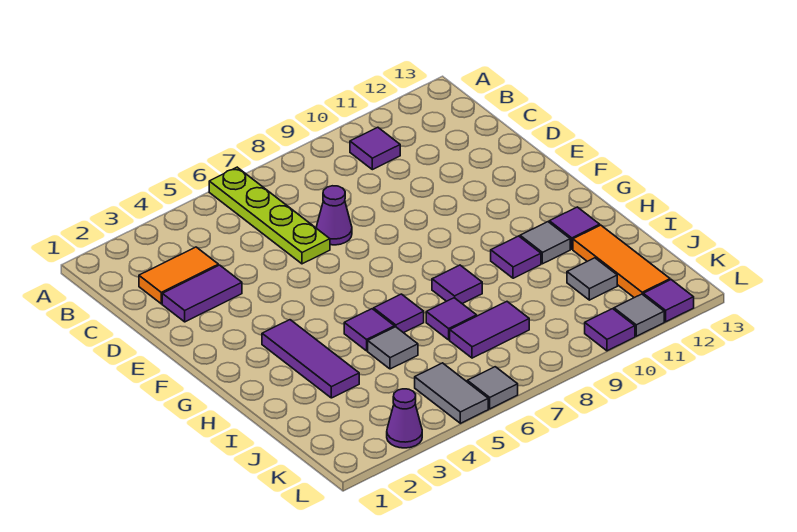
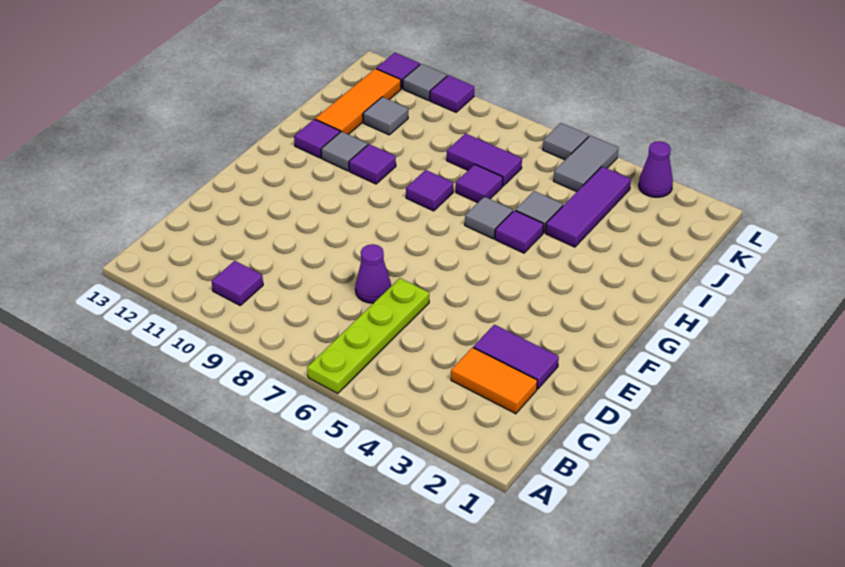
purple tile G3:I3 level 1 -> purple tile I4:K4 level 1
purple tile H6 level 1 -> grey tile H6 level 1

